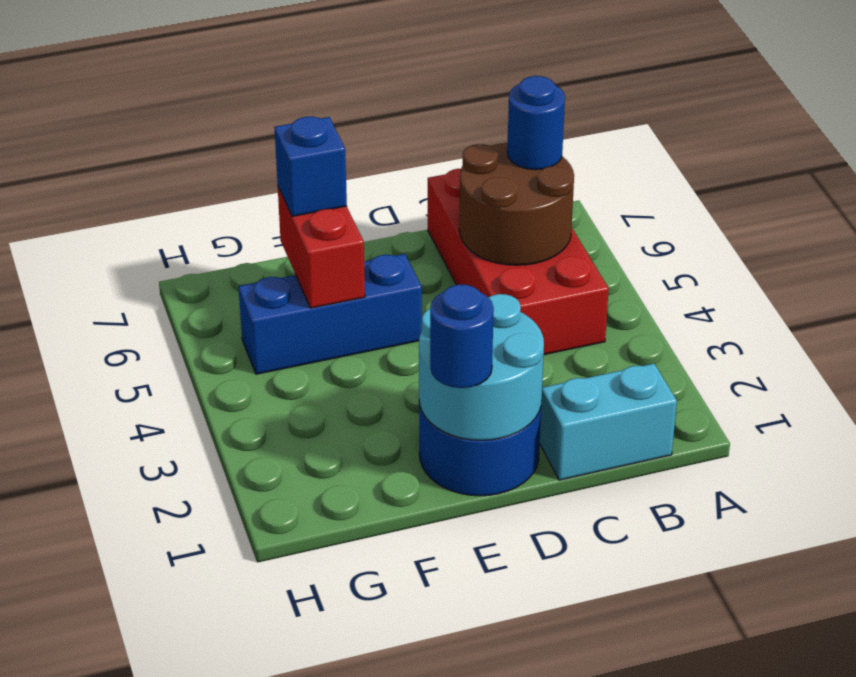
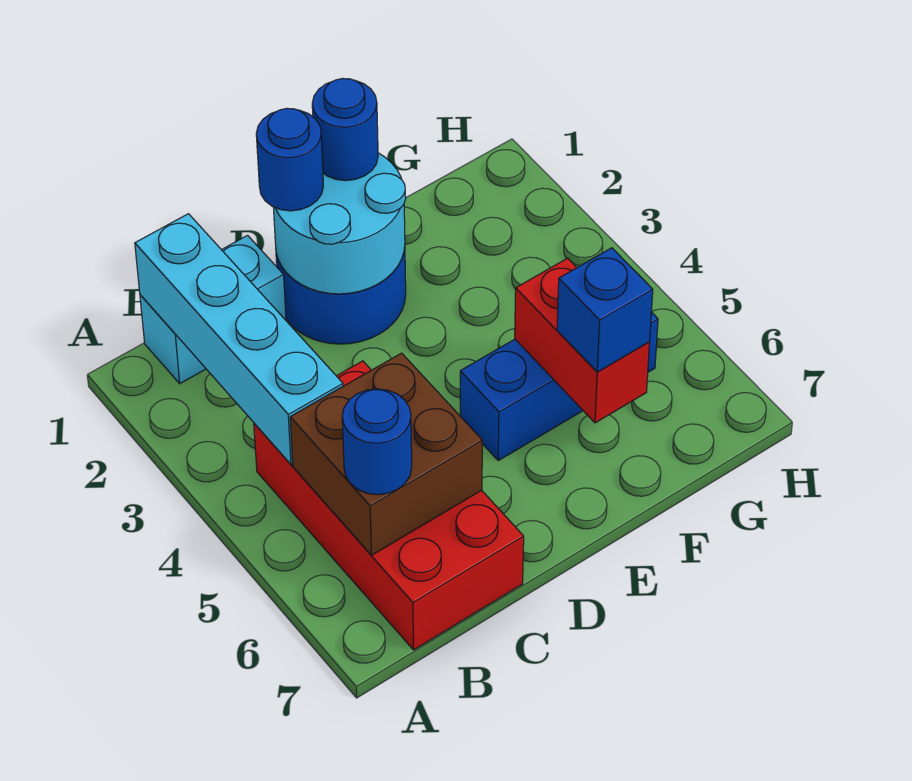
none -> cyan brick B1:B4 level 2
brown round brick B5:C6 level 2 -> brown brick B5:C6 level 2
none -> blue round brick D1 level 3

